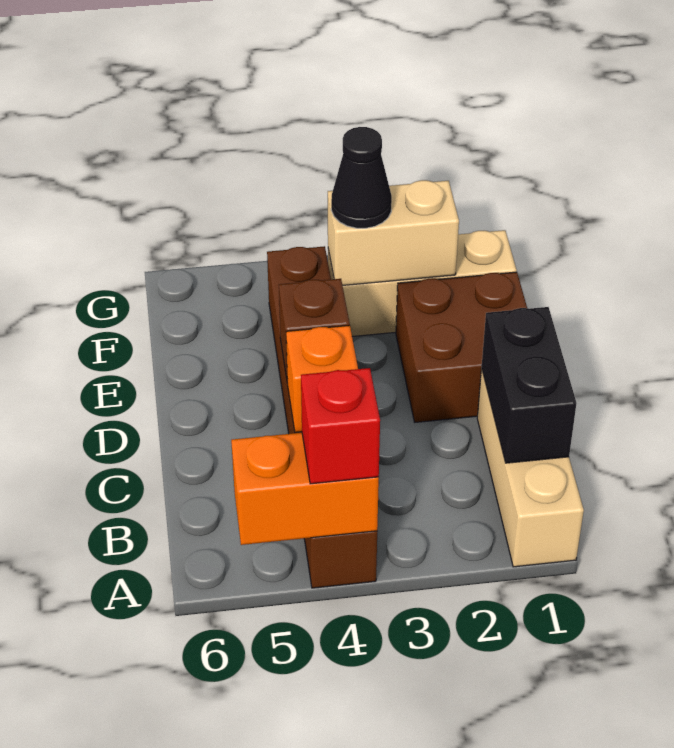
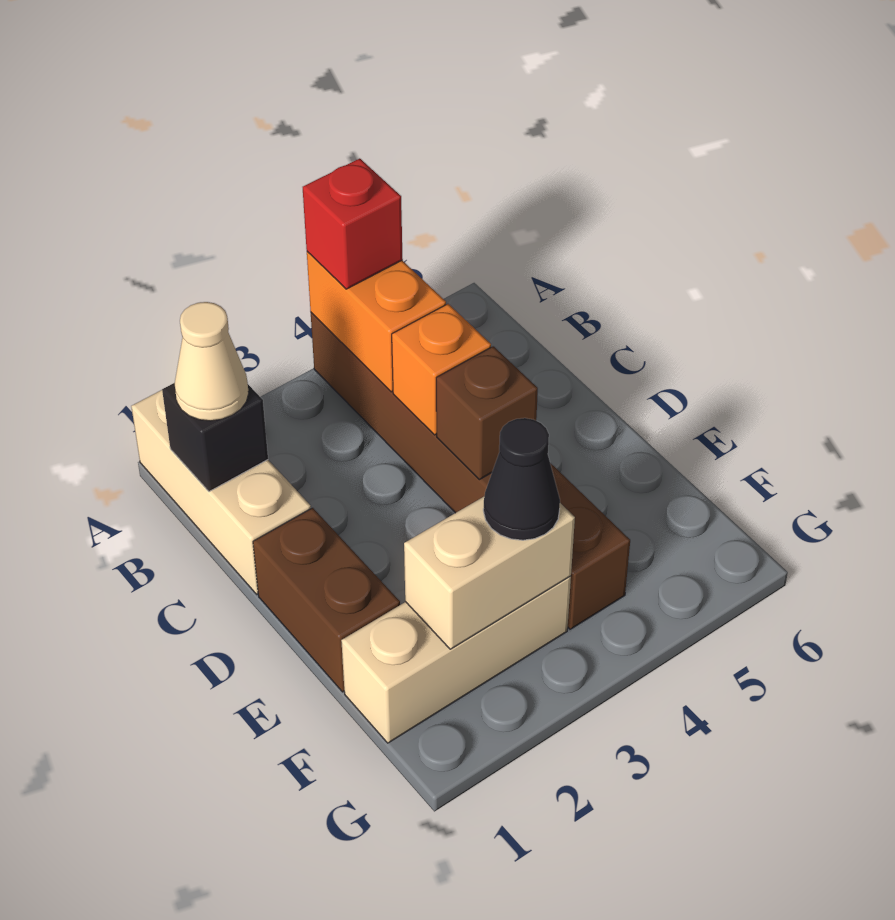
orange brick A4:A5 level 2 -> orange brick A4:B4 level 2
black brick B1:C1 level 2 -> black brick B1 level 2
none -> tan cone B1 level 3
brown brick D1:E2 level 1 -> brown brick D1:E1 level 1

